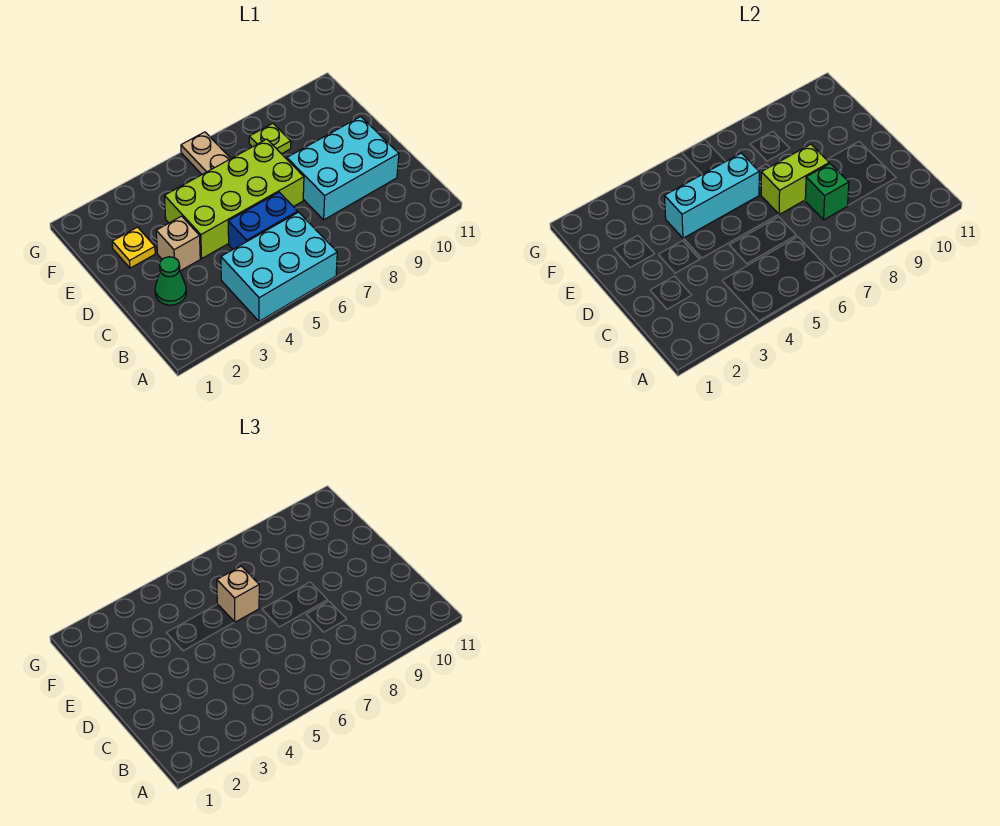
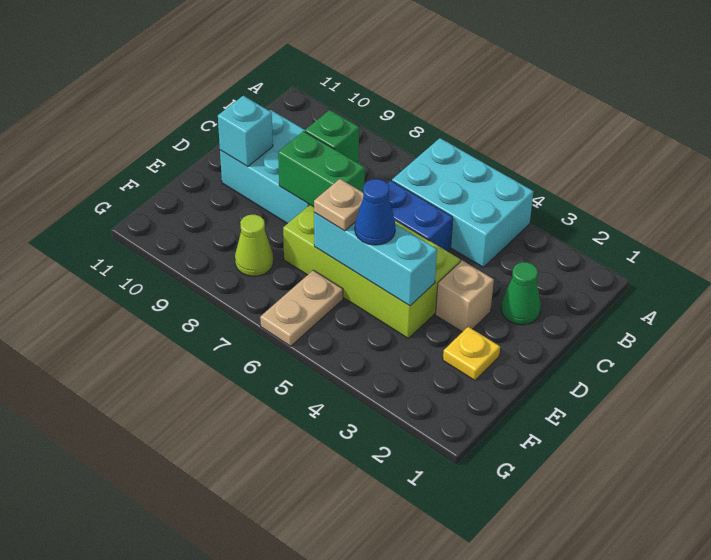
lime brick D7:D8 level 2 -> green brick D7:D8 level 2
none -> cyan brick D10 level 2
none -> blue cone E5 level 3
tan brick E6 level 3 -> tan plate E6 level 3
lime plate F8 level 1 -> lime cone F8 level 1

